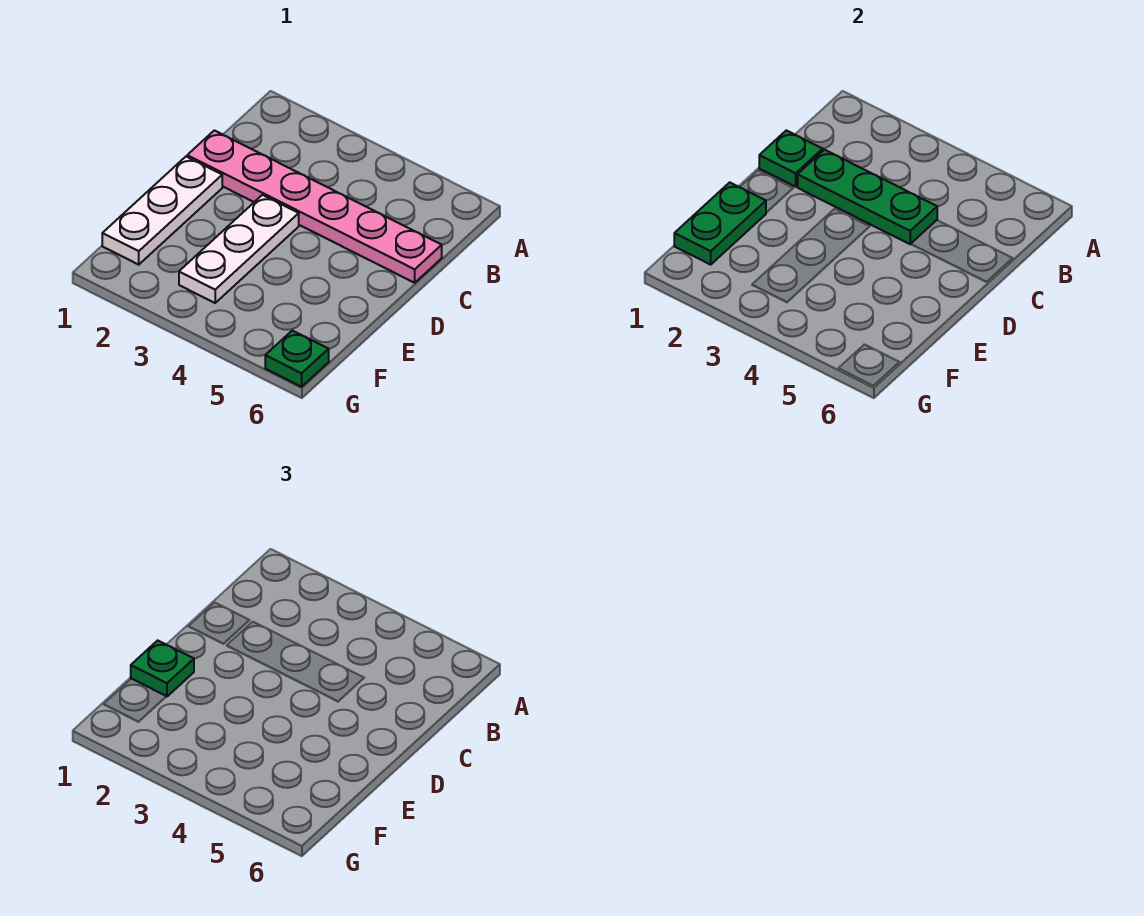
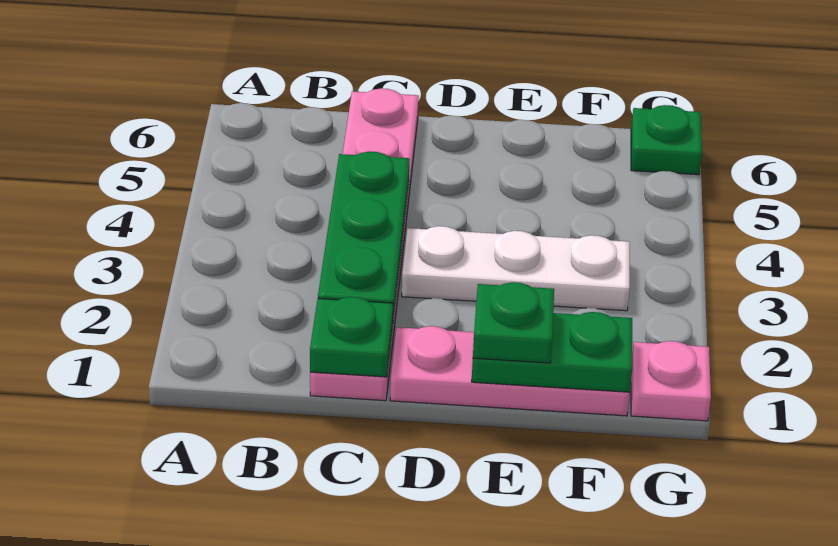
white plate D1:F1 level 1 -> pink plate D1:F1 level 1
none -> pink plate G1 level 1

